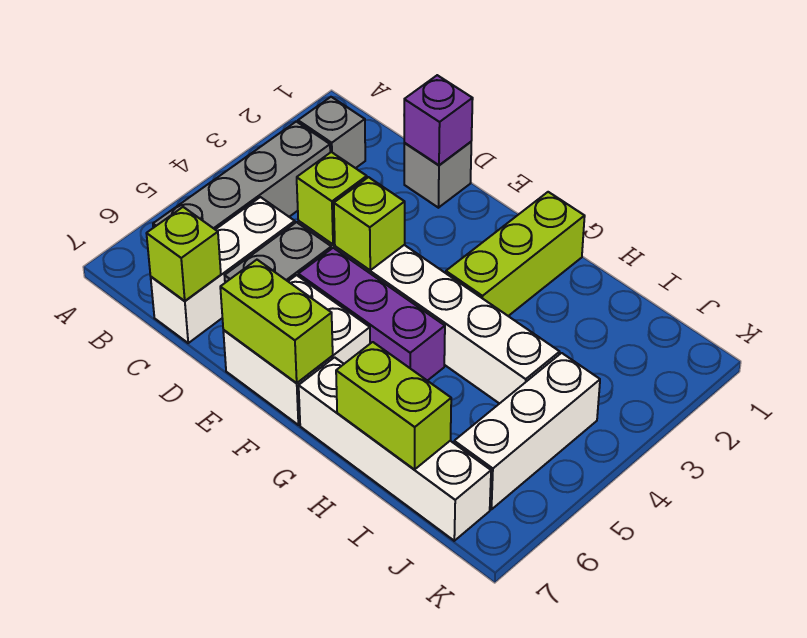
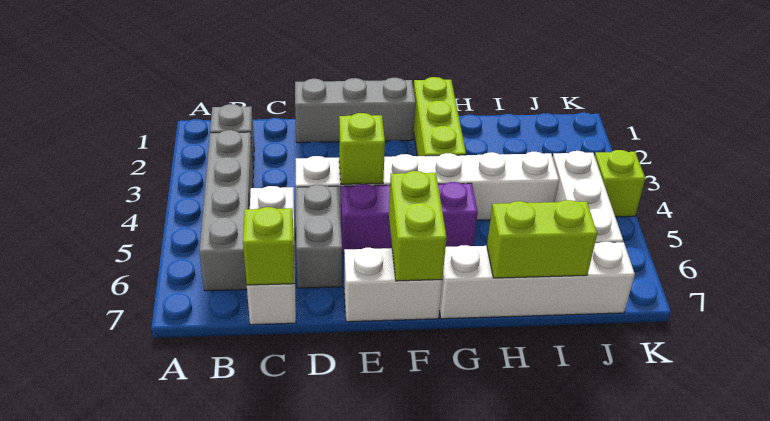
grey brick D1 level 1 -> grey brick D1:F1 level 1
purple brick D1 level 2 -> none
lime brick D4 level 2 -> lime brick K4 level 1
white brick E6:F7 level 1 -> white brick E7:F7 level 1
lime brick E7:F7 level 2 -> lime brick F6:F7 level 2

